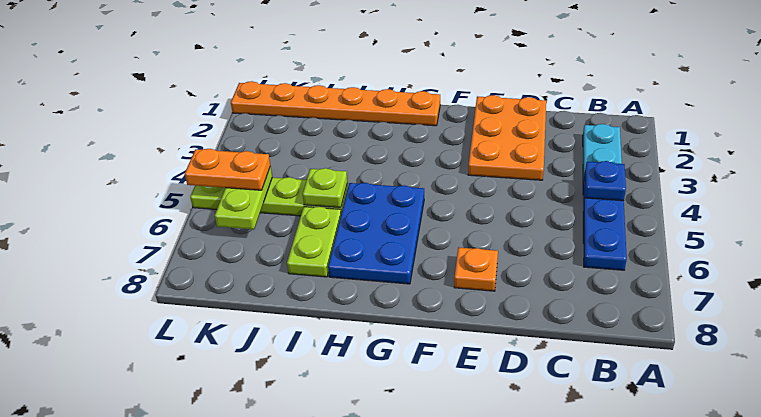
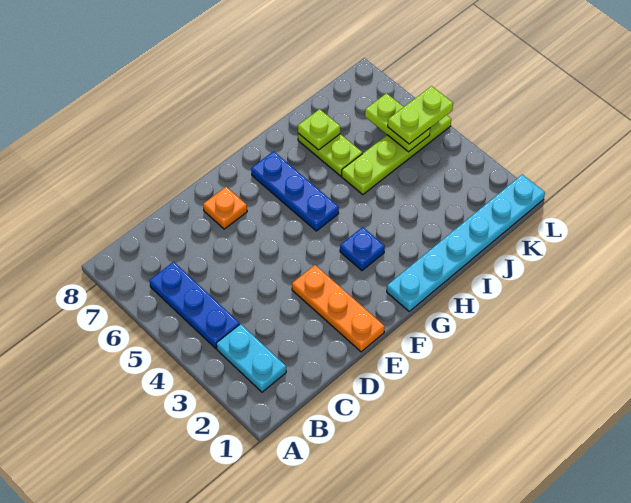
blue plate B4 level 2 -> blue plate G3 level 1
orange plate D1:E3 level 1 -> orange plate E1:E3 level 1
orange plate G1:L1 level 1 -> cyan plate G1:L1 level 1
blue plate G5:H7 level 1 -> blue plate G5:G7 level 1
lime plate I5 level 2 -> lime plate I7 level 2
orange plate K5:L5 level 3 -> lime plate K5:L5 level 3

